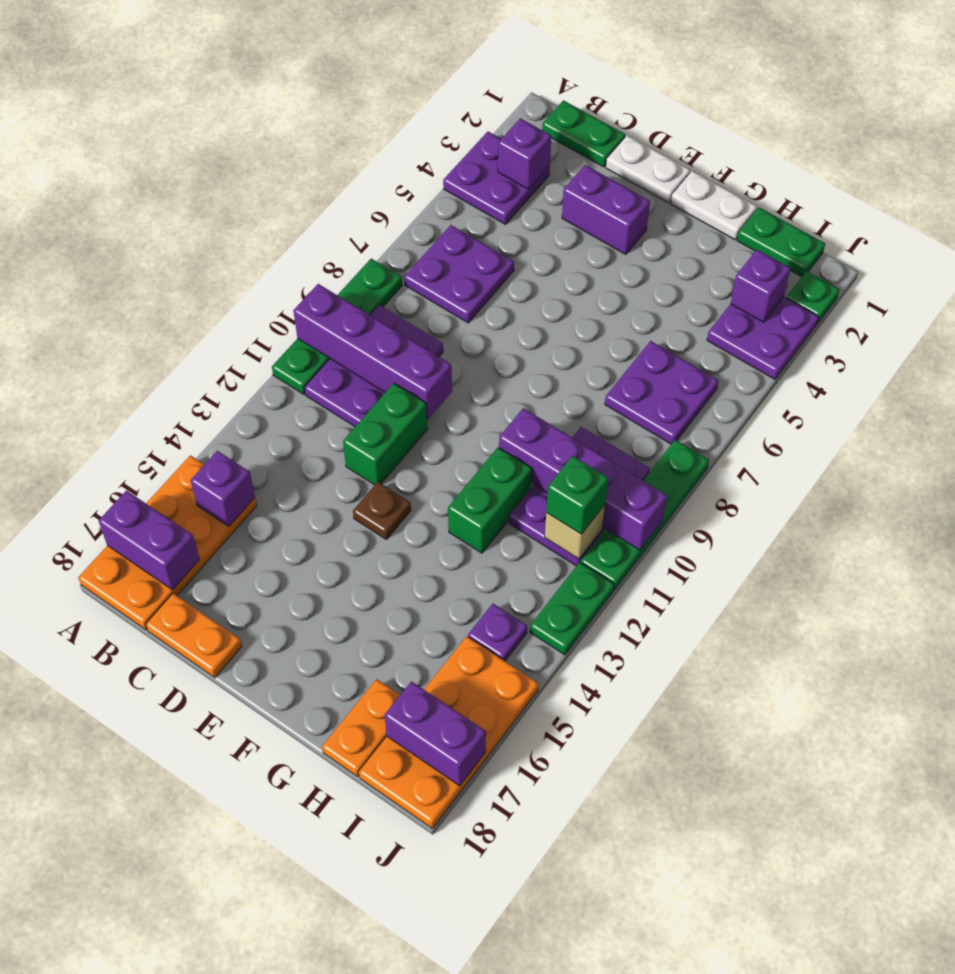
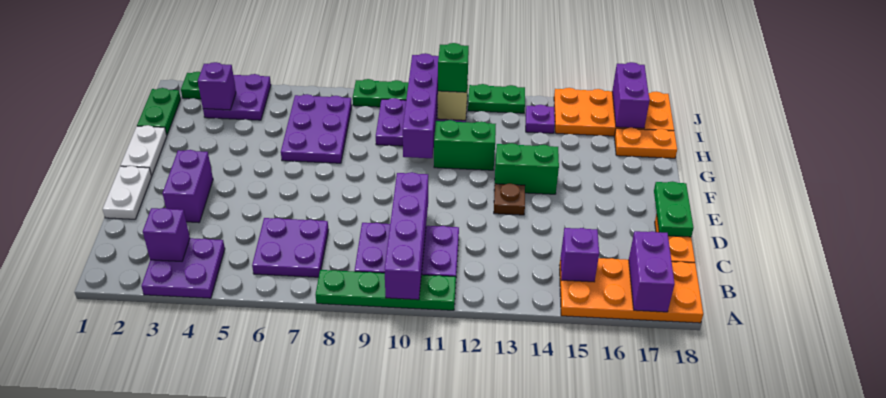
green plate B1:C1 level 1 -> green plate D18:E18 level 2
green brick D11:D12 level 1 -> green brick F13:F14 level 1
purple plate H6:I7 level 1 -> purple plate G6:I7 level 1

